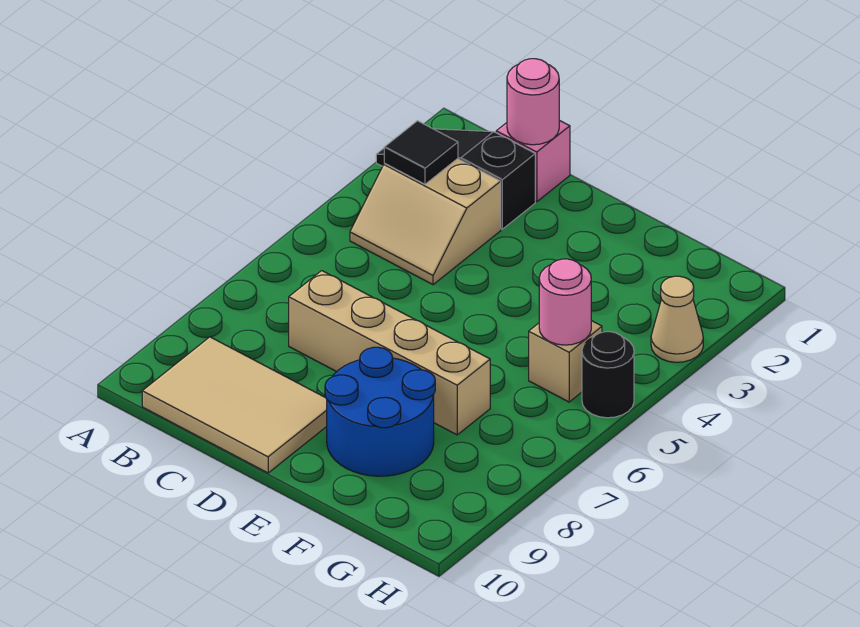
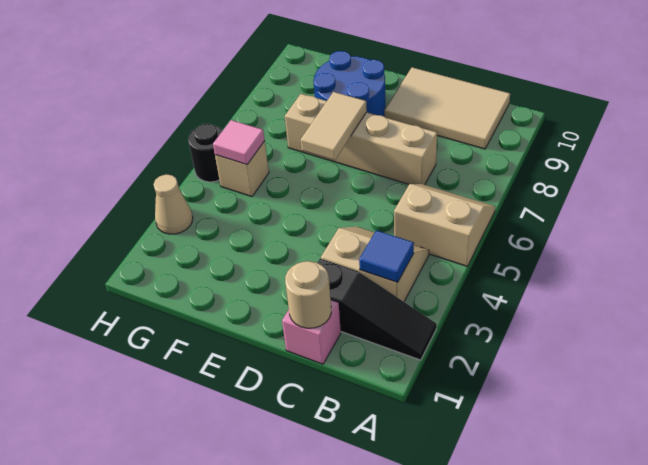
none -> tan slope A5:B6 level 1 top 5
black tile B3 level 2 -> blue tile B3 level 2
pink round brick C1 level 2 -> tan round brick C1 level 2
none -> tan tile E6:E7 level 2
pink round brick G5 level 2 -> pink tile G5 level 2

